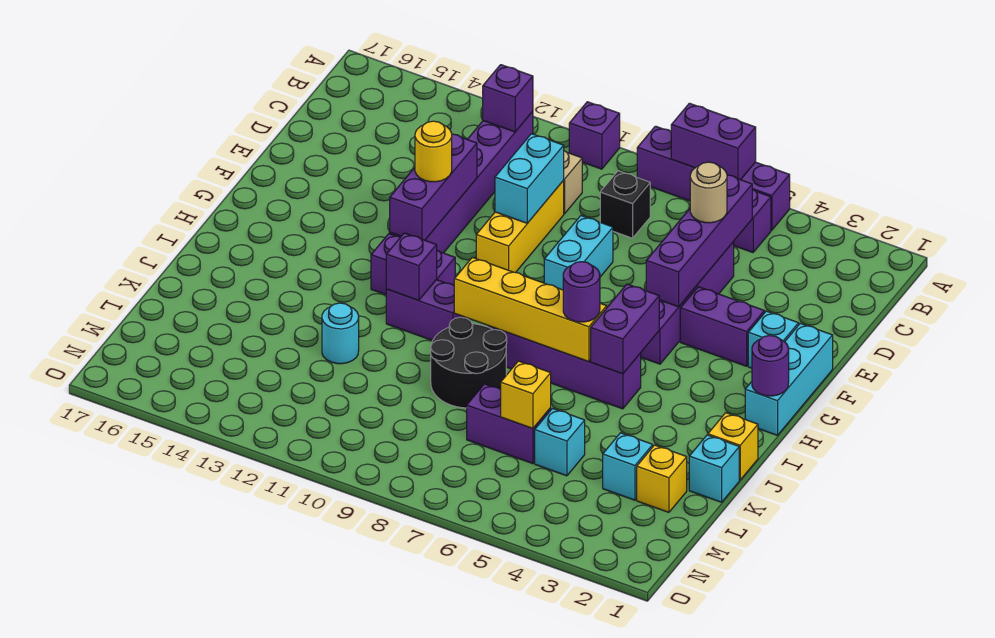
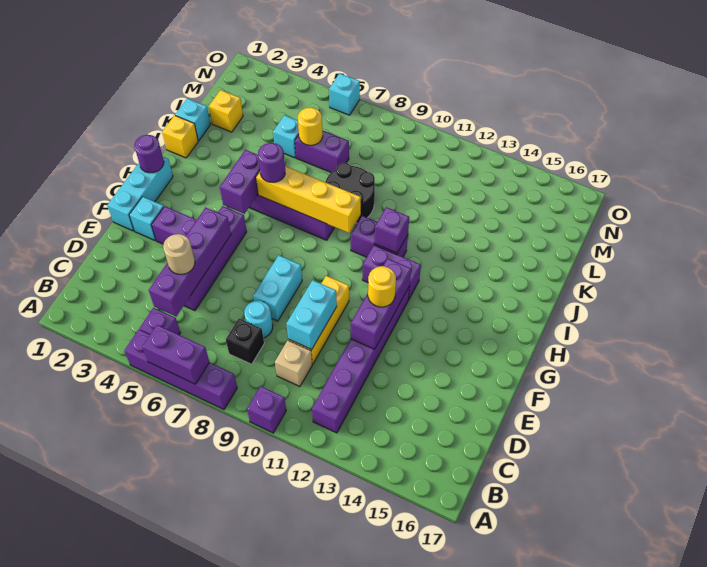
purple brick B12 level 2 -> none
cyan round brick K12 level 1 -> cyan round brick D8 level 1
cyan brick L3 level 1 -> cyan brick O6 level 1
yellow brick L6 level 2 -> yellow round brick L6 level 2

